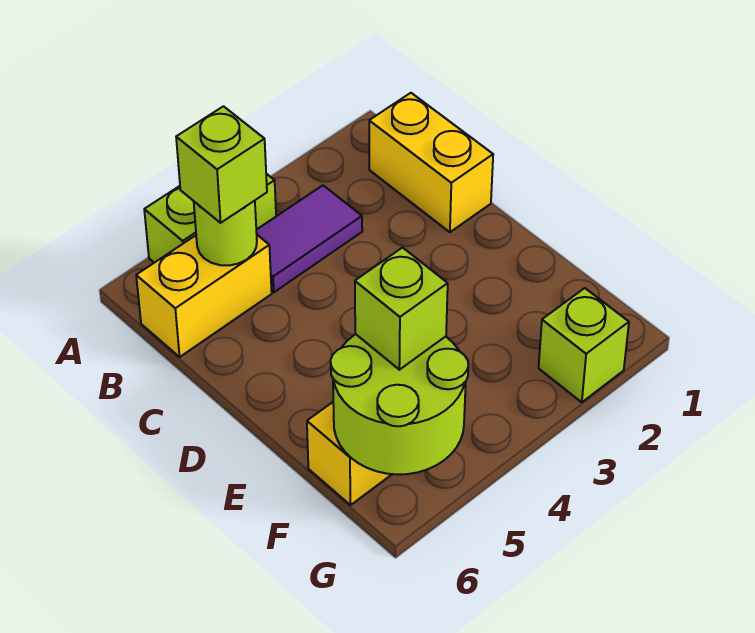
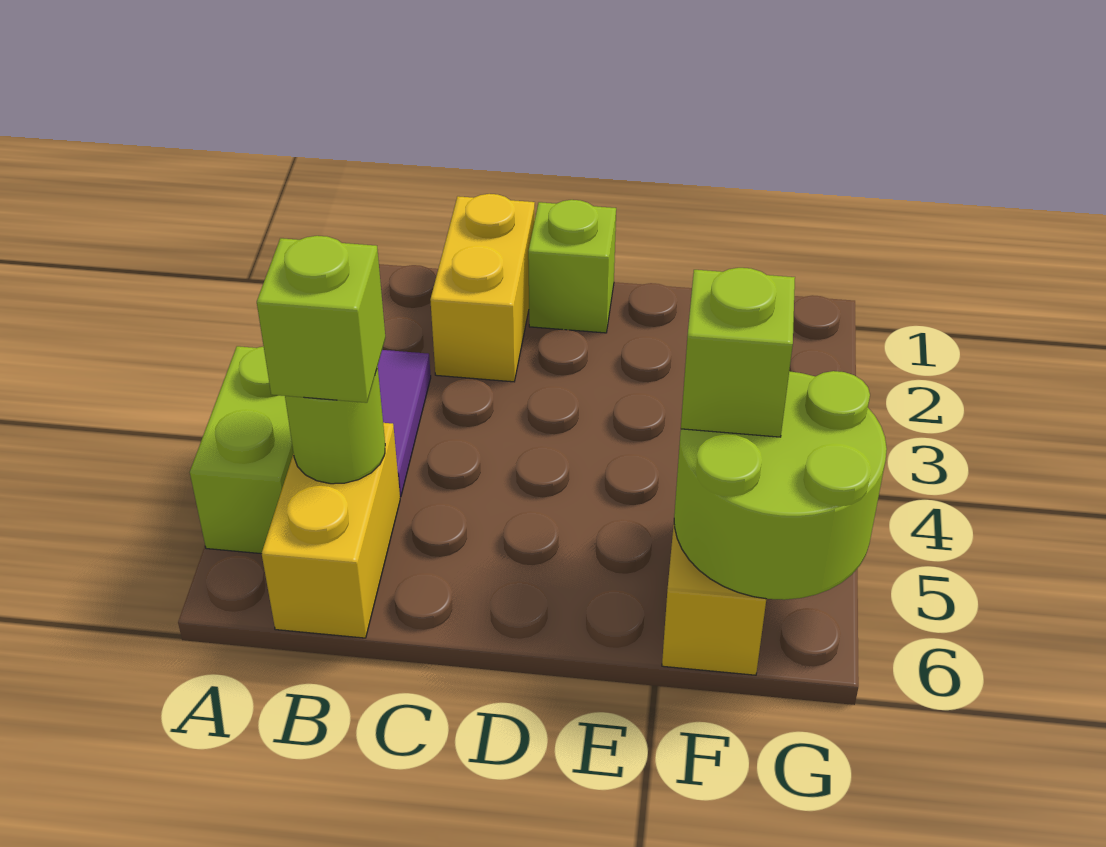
yellow brick B1:C1 level 1 -> yellow brick C1:C2 level 1
lime brick G2 level 1 -> lime brick D1 level 1

